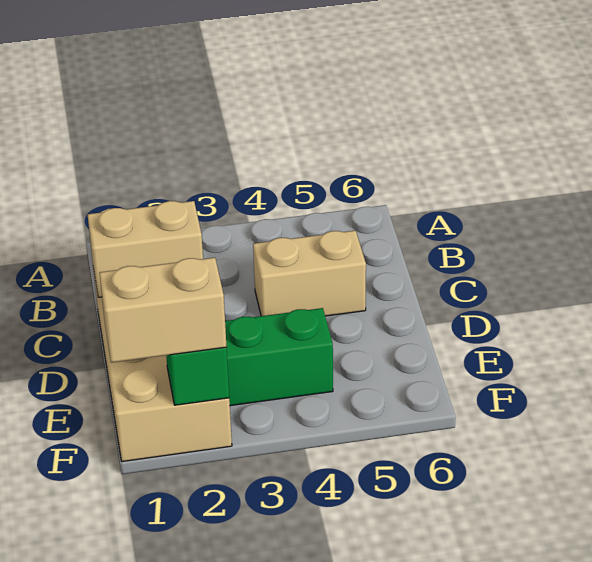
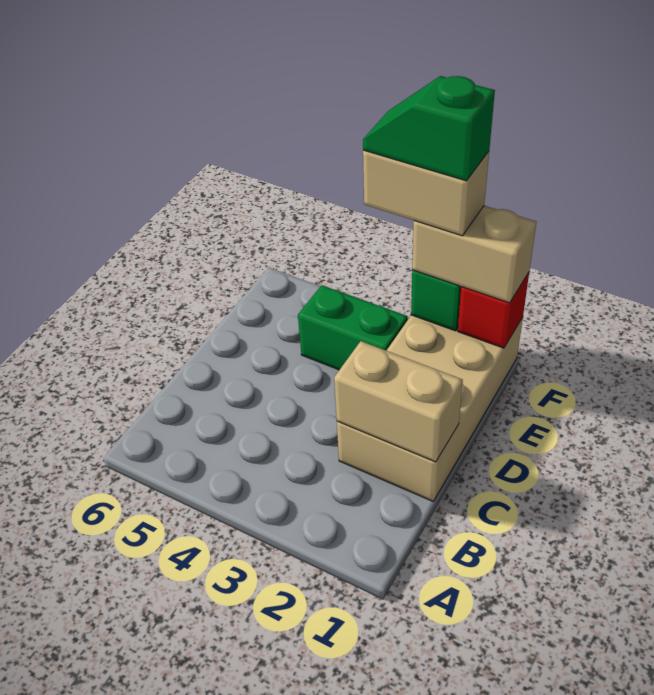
tan brick C4:C5 level 1 -> tan brick F2:F3 level 4
none -> red brick F1 level 2
none -> green slope F2:F3 level 5 top 2

